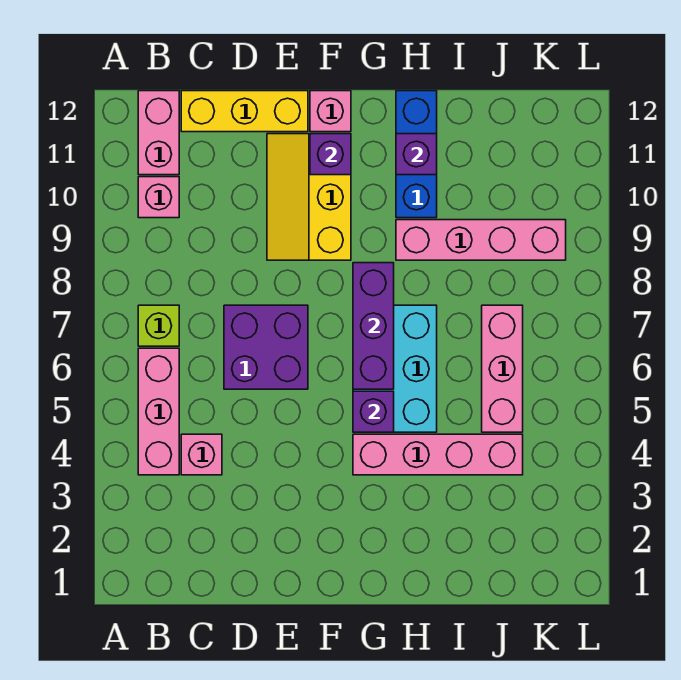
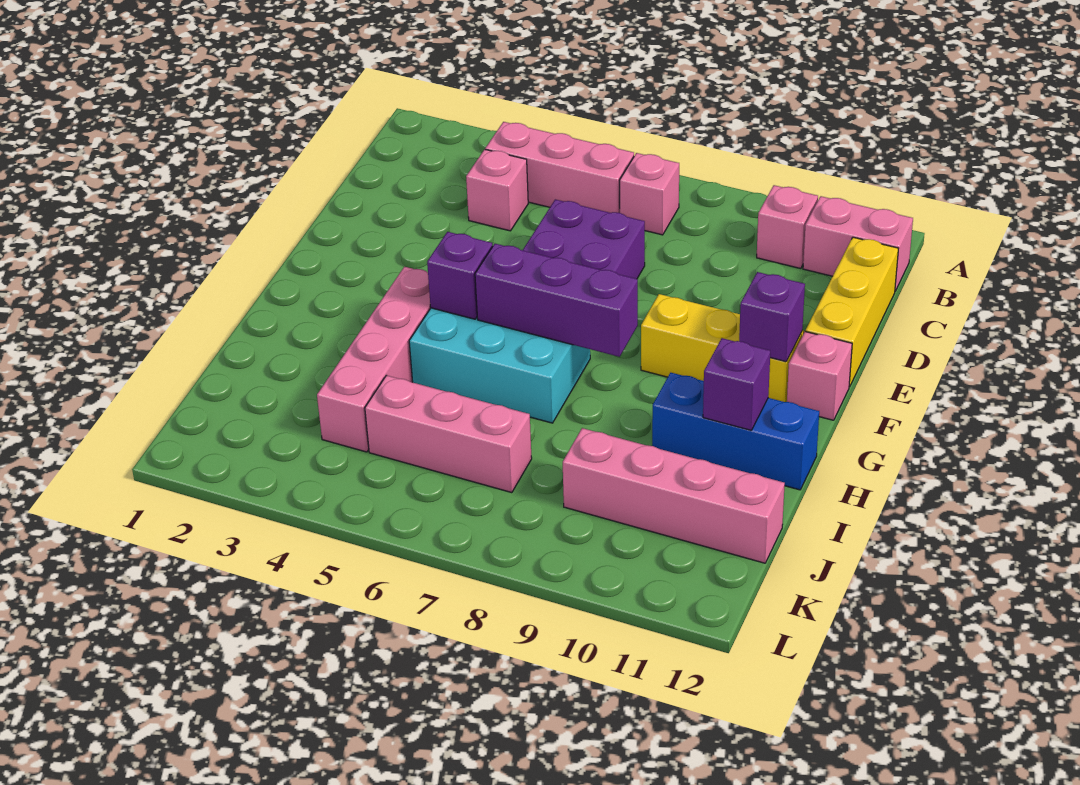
lime brick B7 level 1 -> pink brick B7 level 1
pink brick H9:K9 level 1 -> pink brick J9:J12 level 1

